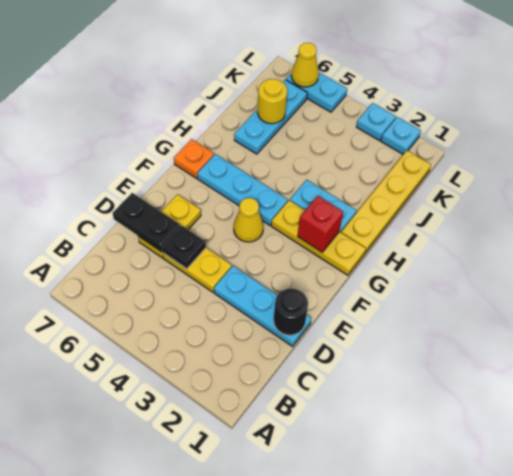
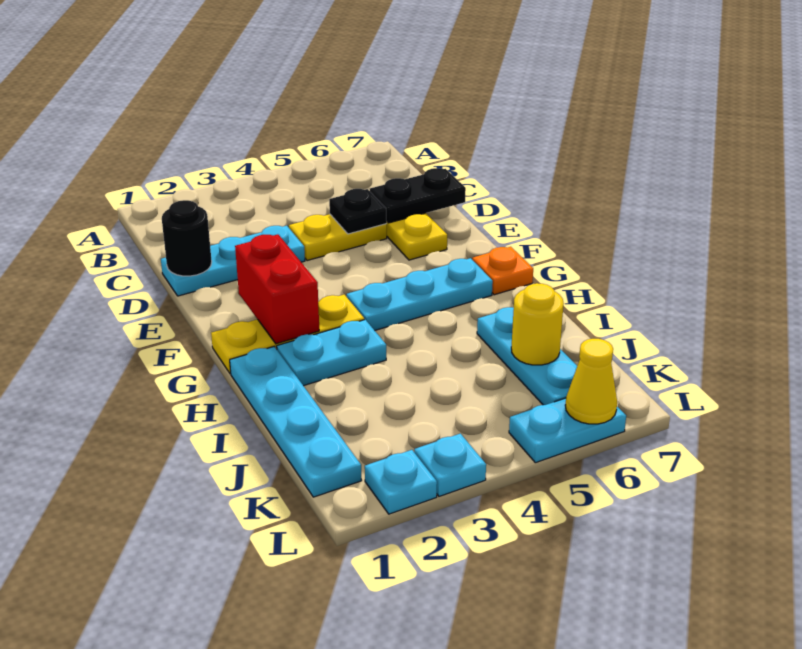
yellow cone F4 level 1 -> none
red brick G2 level 2 -> red brick F2:G2 level 2
yellow plate H1:K1 level 1 -> cyan plate H1:K1 level 1

